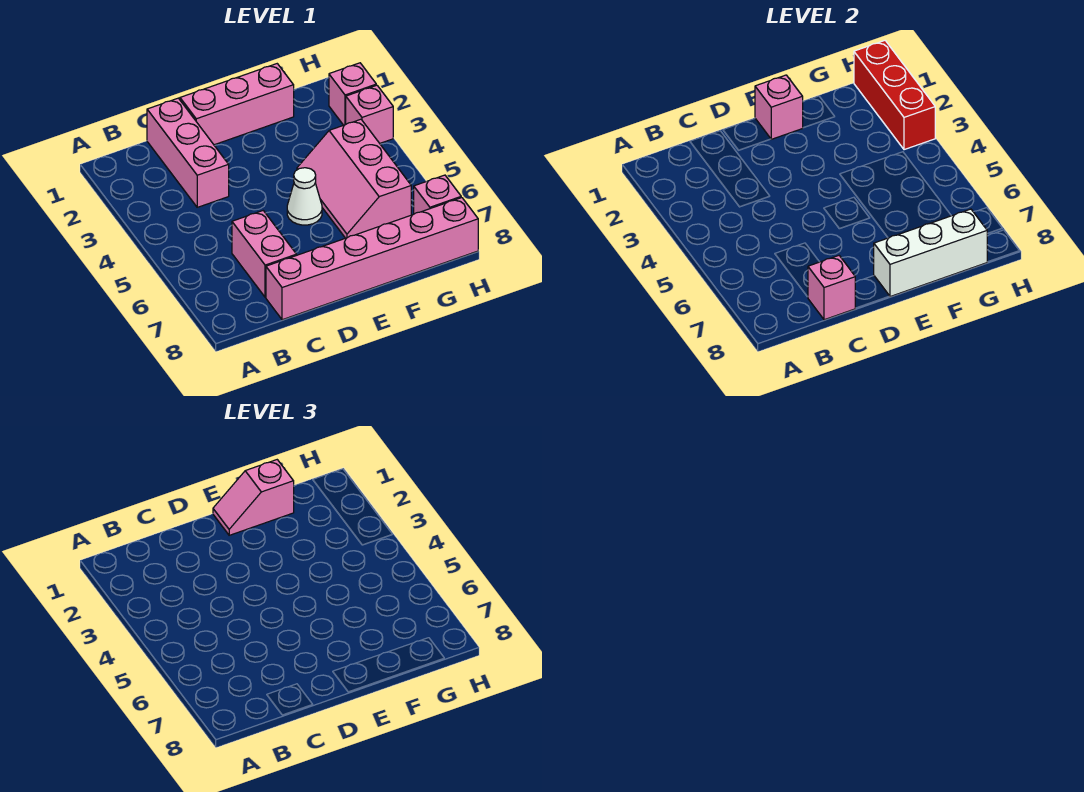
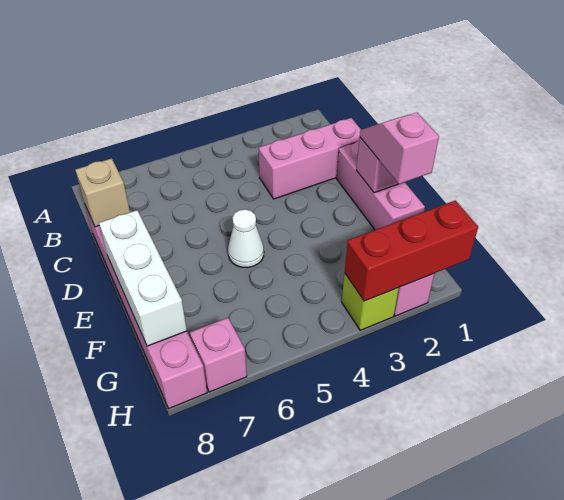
pink brick C6:C7 level 1 -> none
pink brick C8 level 2 -> tan brick C8 level 2
pink slope F4:G6 level 1 top G -> none
pink brick H3 level 1 -> lime brick H3 level 1

